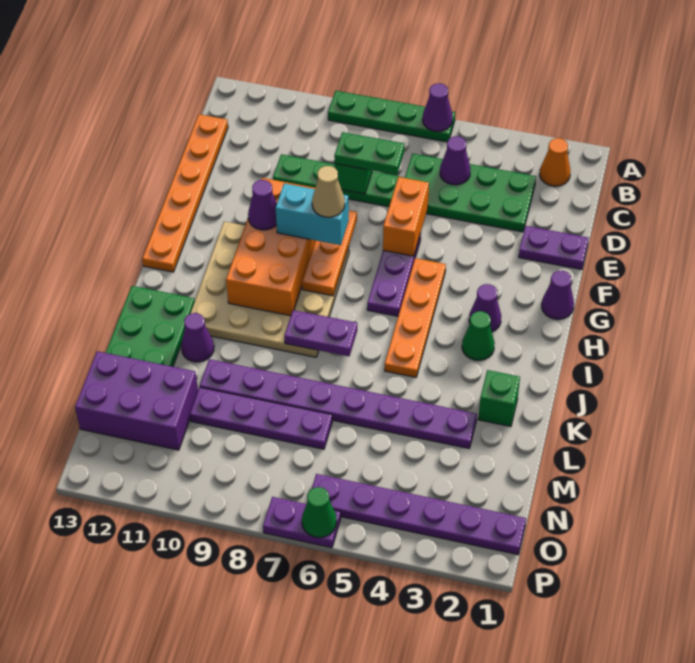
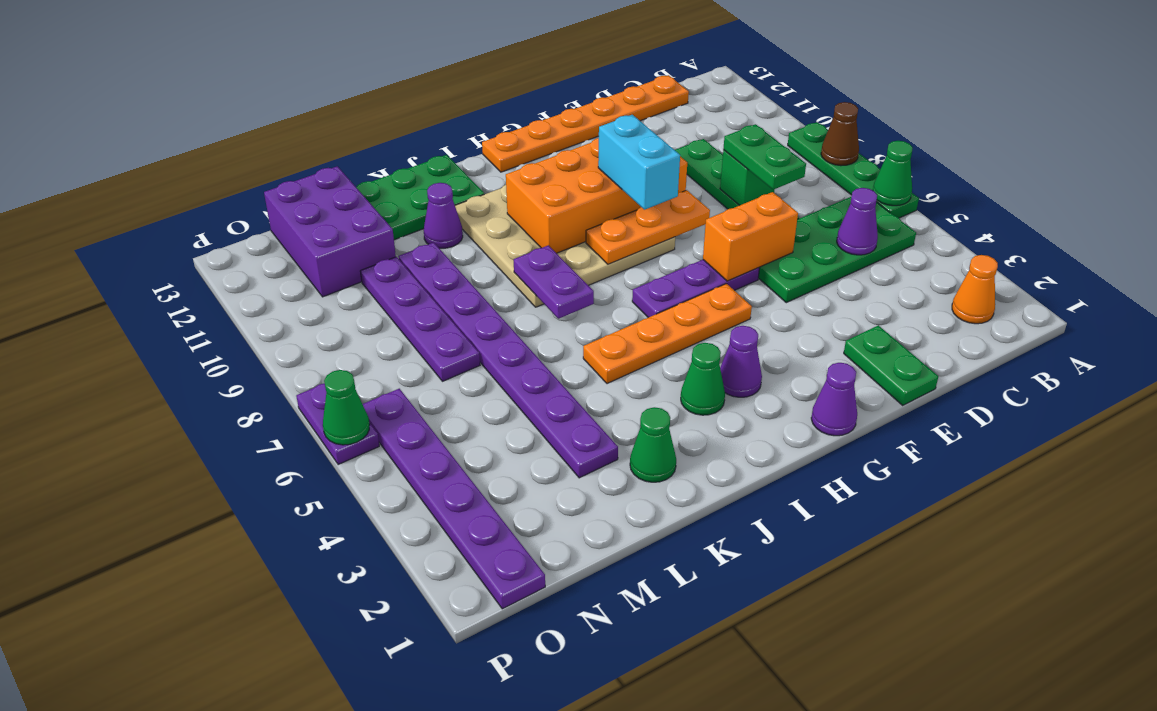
purple cone A6 level 2 -> green cone A6 level 2
none -> brown cone A8 level 2
green plate C3:D6 level 1 -> green plate B5:E6 level 1
purple plate E1:E2 level 1 -> green plate E1:E2 level 1
tan cone G8 level 4 -> none
purple cone G10 level 3 -> none
green brick K2 level 1 -> green cone K2 level 1

